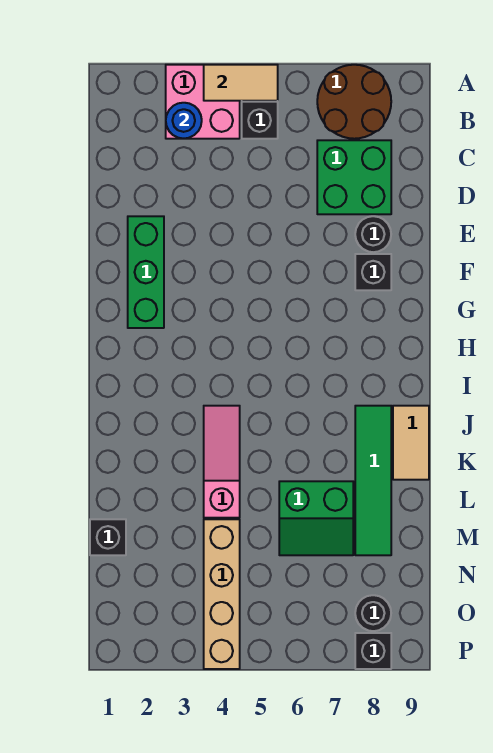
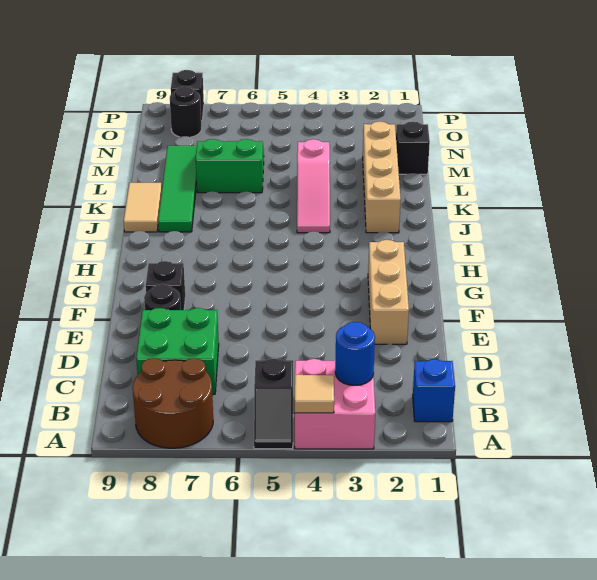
tan tile A4:A5 level 2 -> tan tile A4 level 2
none -> blue brick B1 level 1
green brick E2:G2 level 1 -> tan brick E2:G2 level 1
tan brick M4:P4 level 1 -> tan brick J2:M2 level 1

